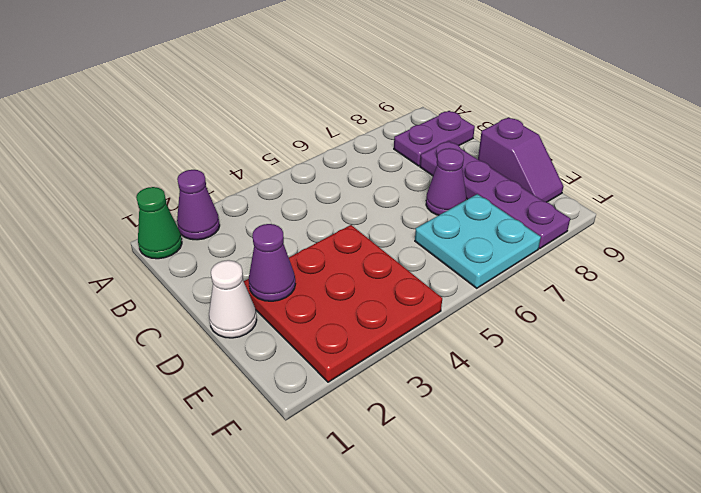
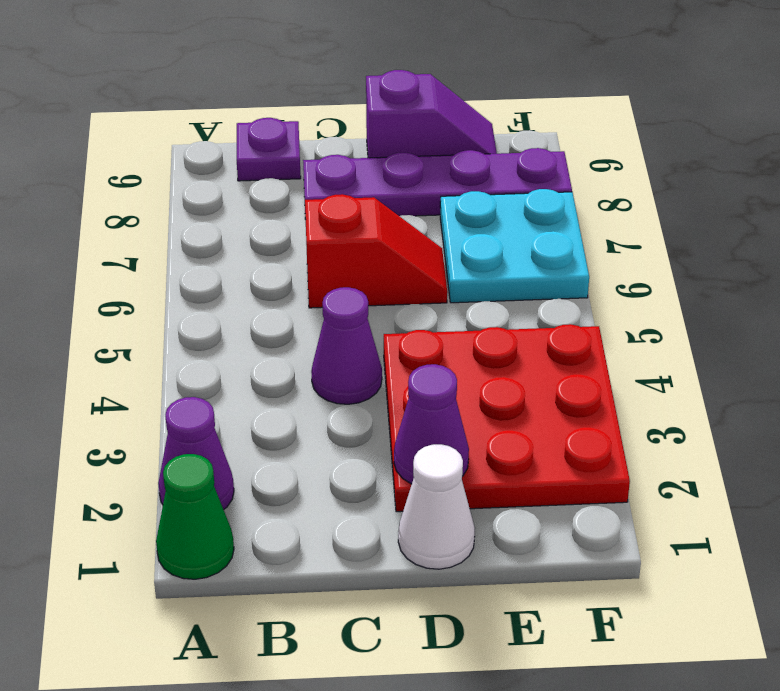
purple plate B8:B9 level 1 -> purple plate B9 level 1
none -> red slope C6:D6 level 1 top C
purple cone D7 level 1 -> purple cone C4 level 1

